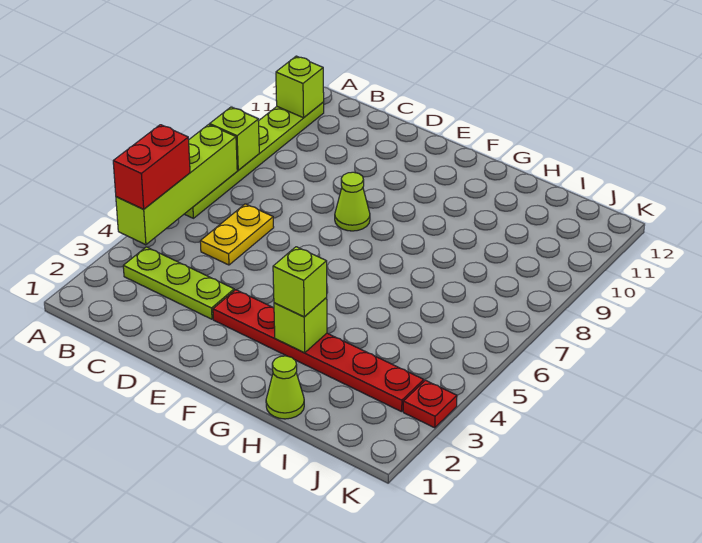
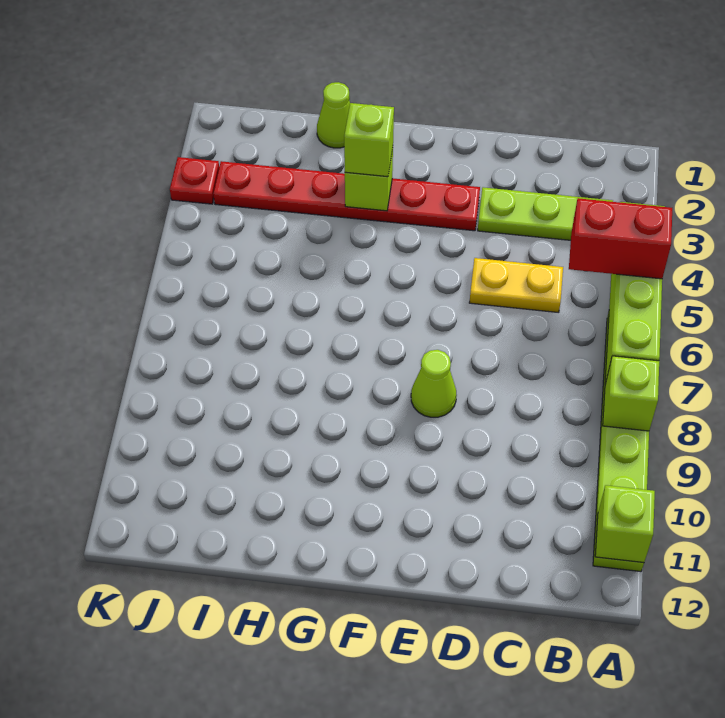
red brick A4:A5 level 3 -> red brick A5:B5 level 3
yellow plate C5:C6 level 1 -> yellow plate C5:D5 level 1

